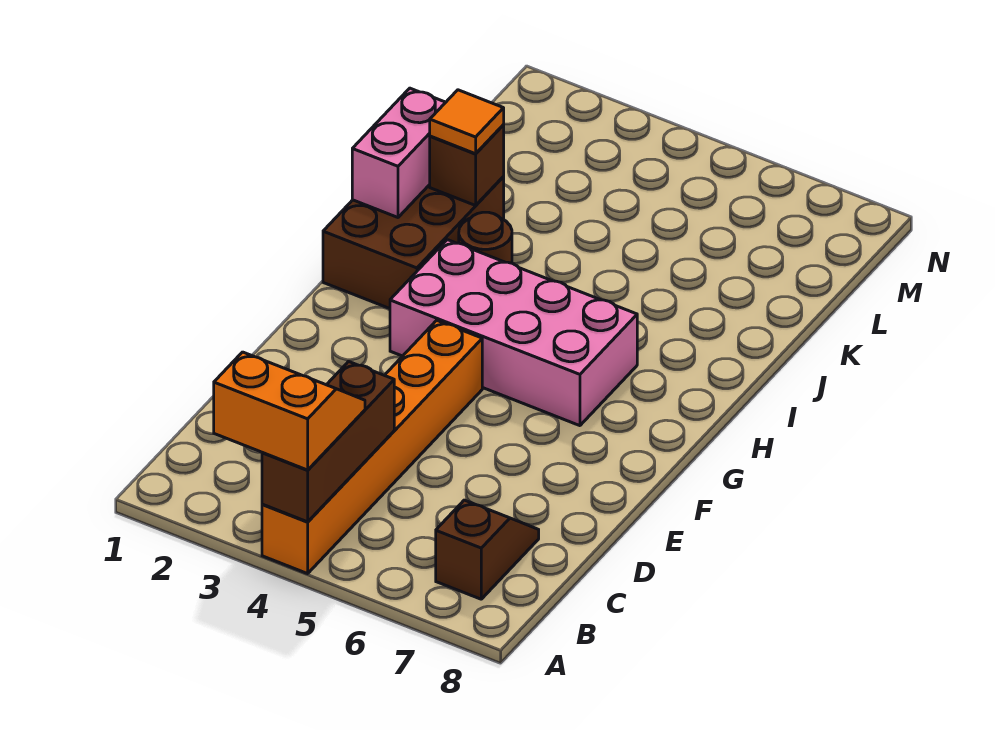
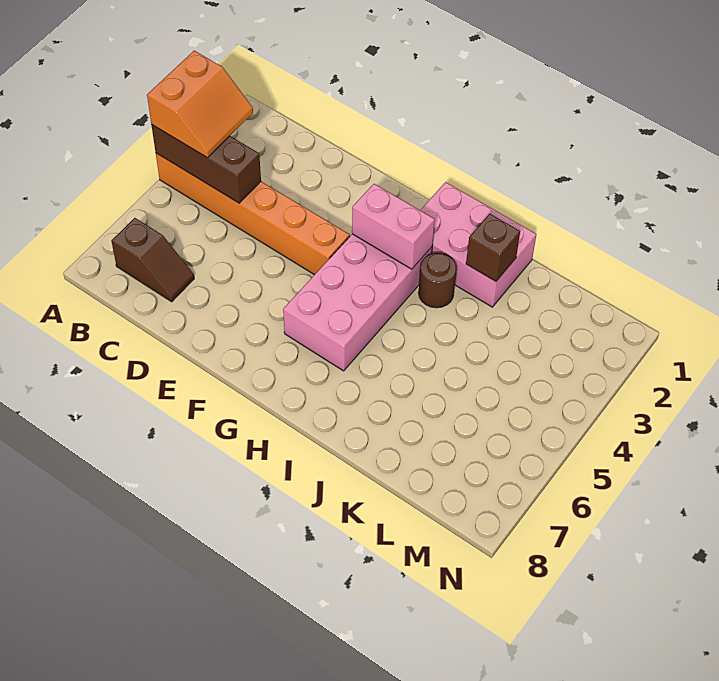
brown brick H1:J2 level 1 -> pink brick H1:J2 level 1
pink brick I1:J1 level 2 -> pink brick G3:H3 level 2
orange tile J2 level 3 -> none

